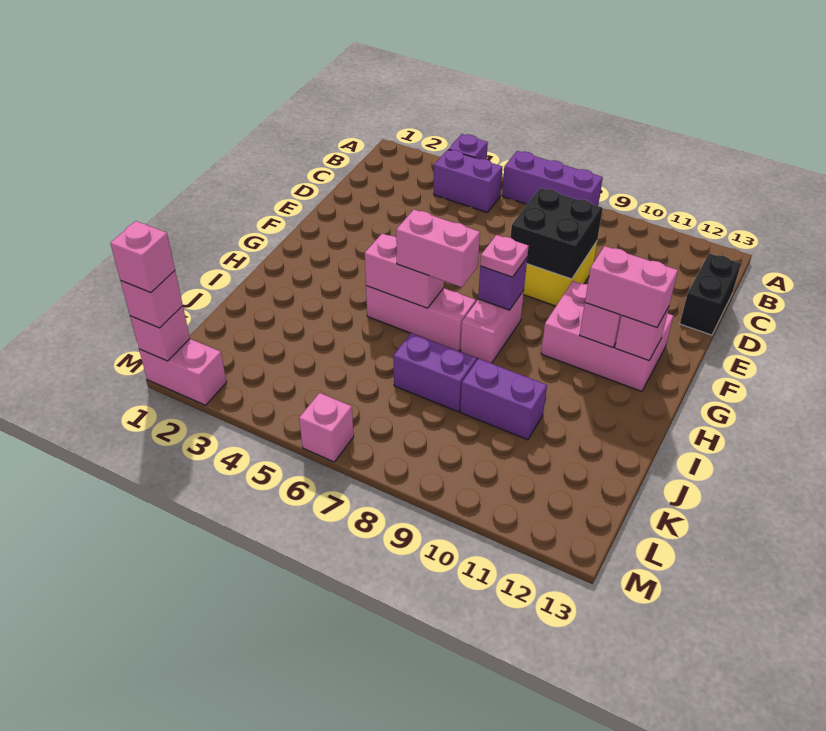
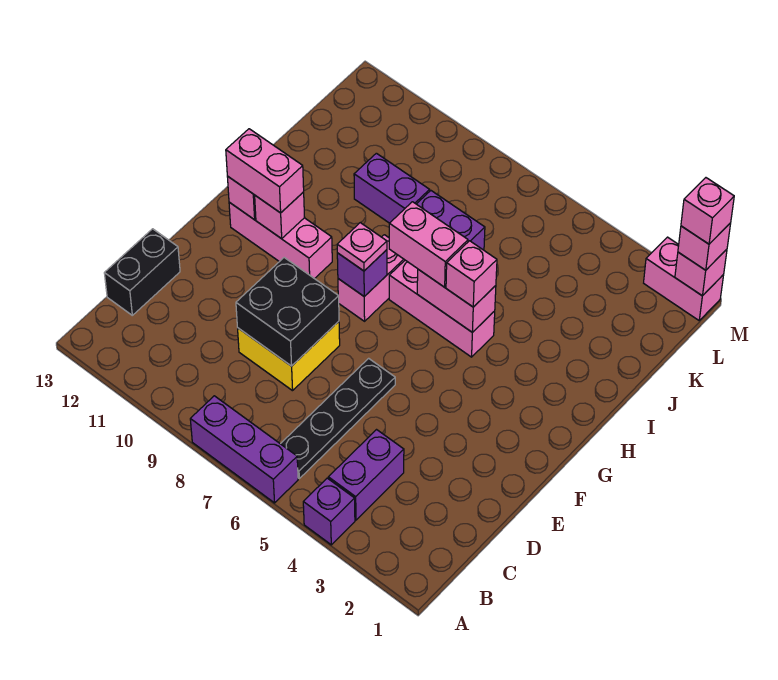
purple brick B4:B5 level 1 -> purple brick B4:C4 level 1
none -> black plate B6:E6 level 1
pink brick F10:G12 level 1 -> pink brick G10:G12 level 1
pink brick M6 level 1 -> pink brick H5 level 3

